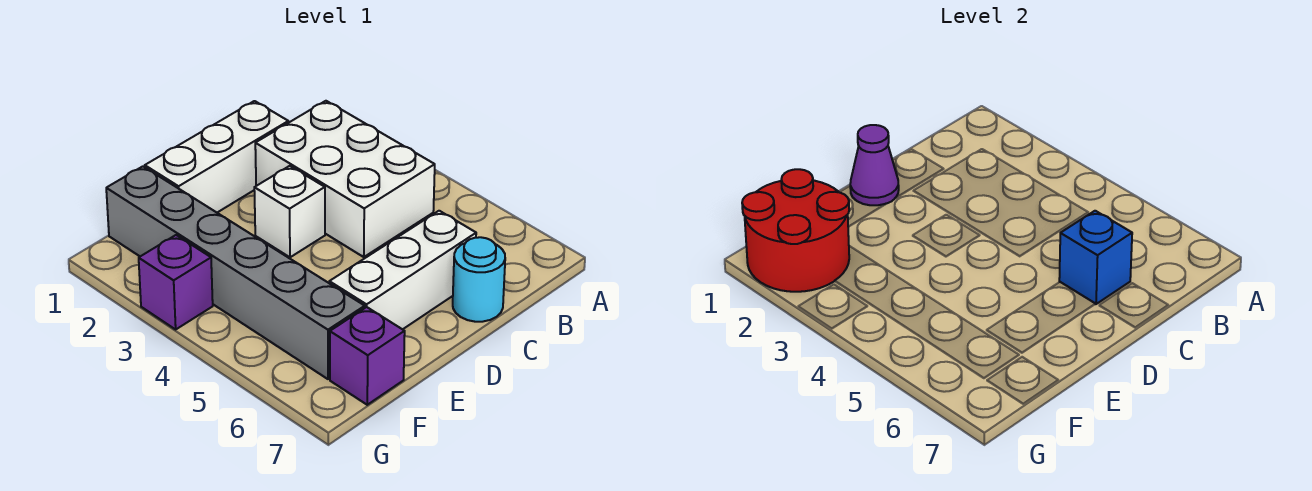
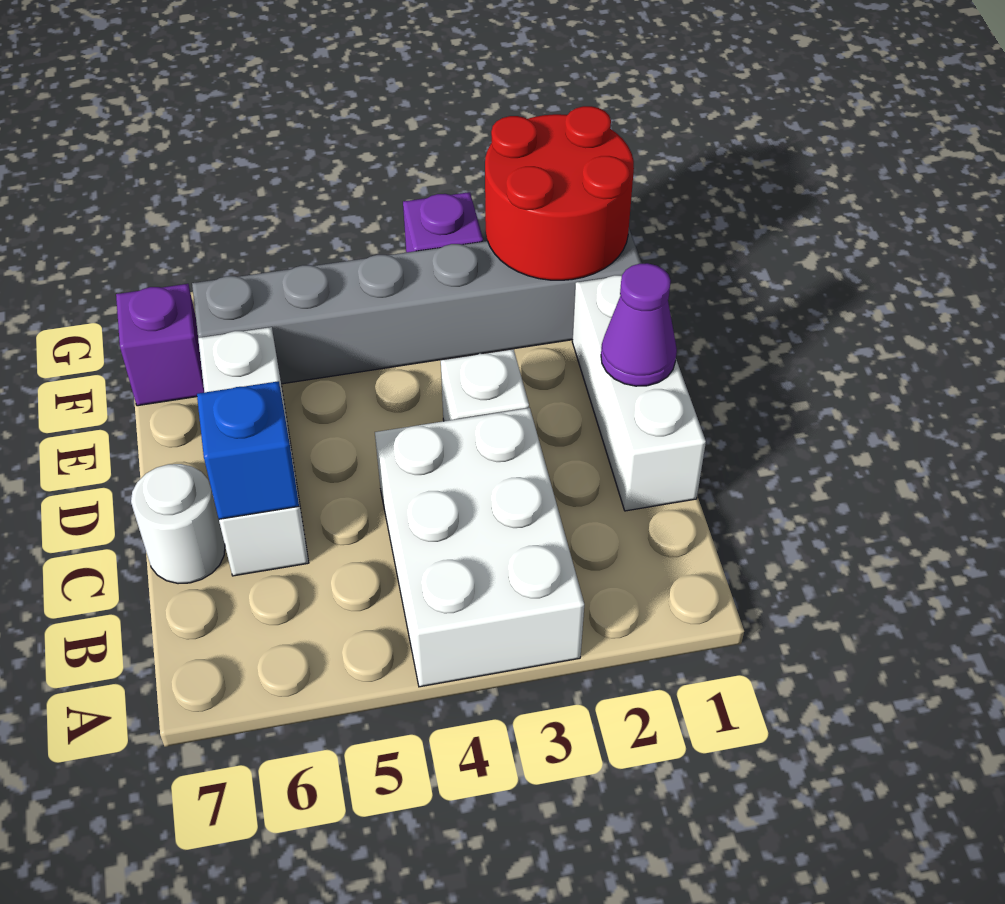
white brick B2:C4 level 1 -> white brick A3:C4 level 1
cyan round brick C7 level 1 -> white round brick C7 level 1

